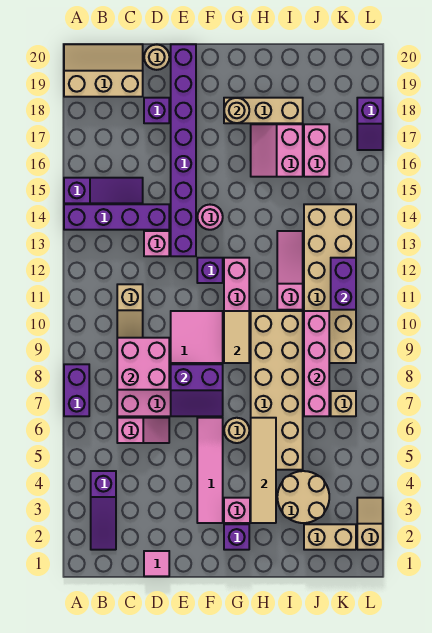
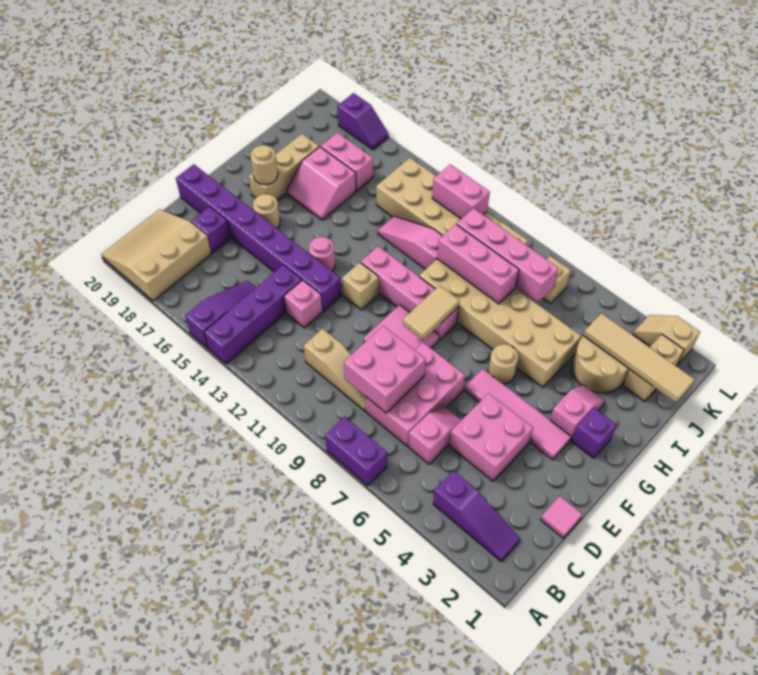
tan slope A19:C20 level 1 top 19 -> tan slope A18:C20 level 1 top 18
none -> pink brick D4:E5 level 1
tan round brick D20 level 1 -> tan round brick F17 level 1
purple slope E7:F8 level 2 top 8 -> none
purple brick F12 level 1 -> tan brick F12 level 1
tan tile G9:G10 level 2 -> tan tile F9:G9 level 2
tan tile H3:H6 level 2 -> tan tile J1:J4 level 2
none -> pink brick I8:I10 level 2
purple brick K11:K12 level 2 -> pink brick K11:K12 level 2

